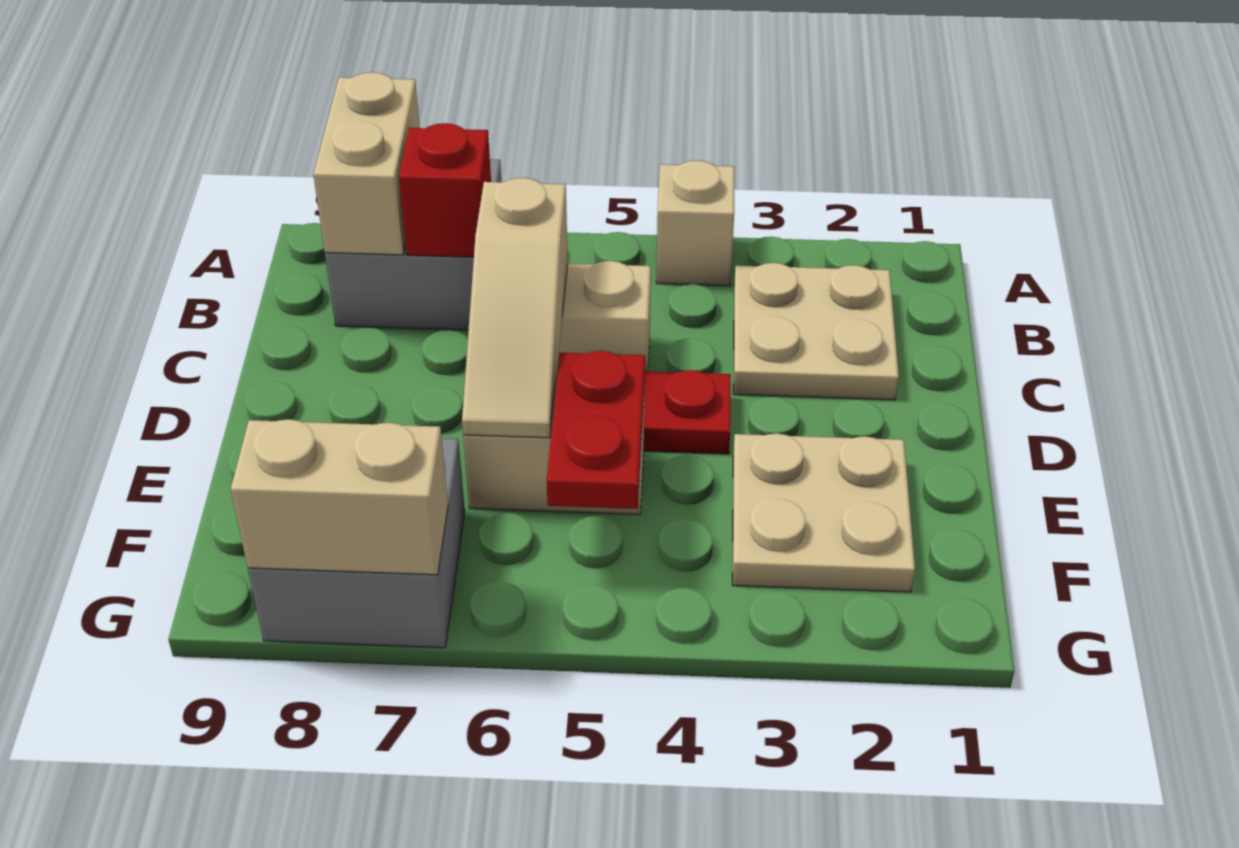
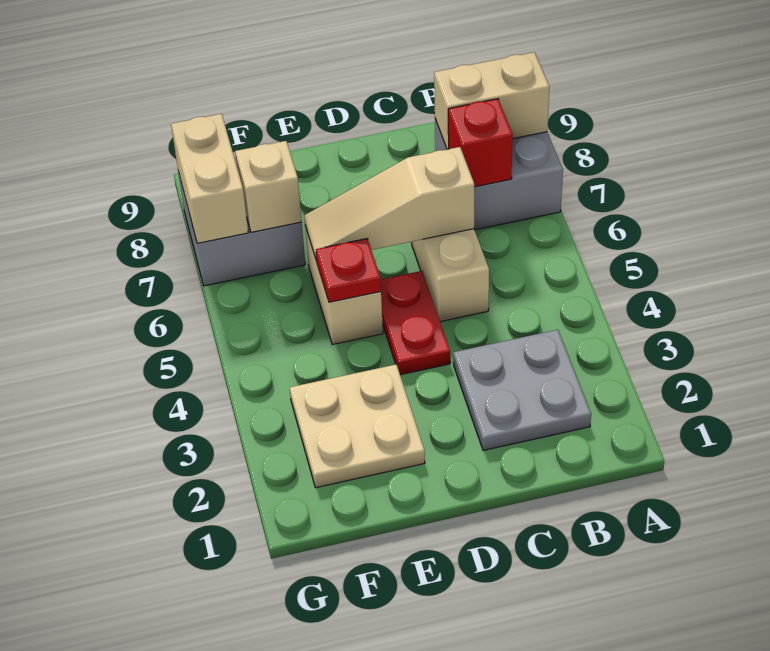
tan brick A4 level 1 -> tan brick F7 level 2
tan plate B2:C3 level 1 -> grey plate B2:C3 level 1
red plate E5:F5 level 2 -> red plate E5 level 2

